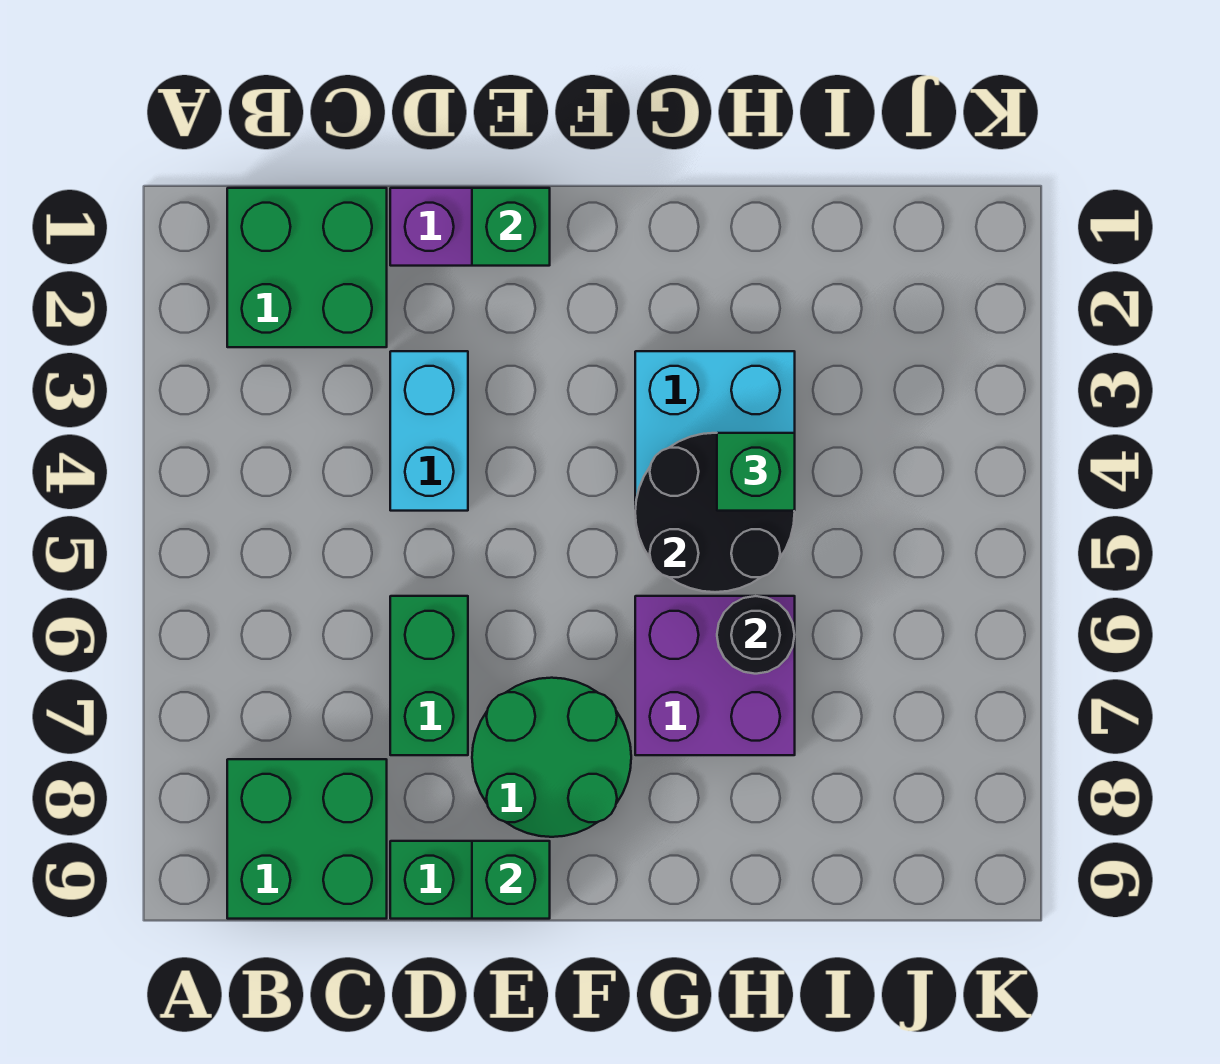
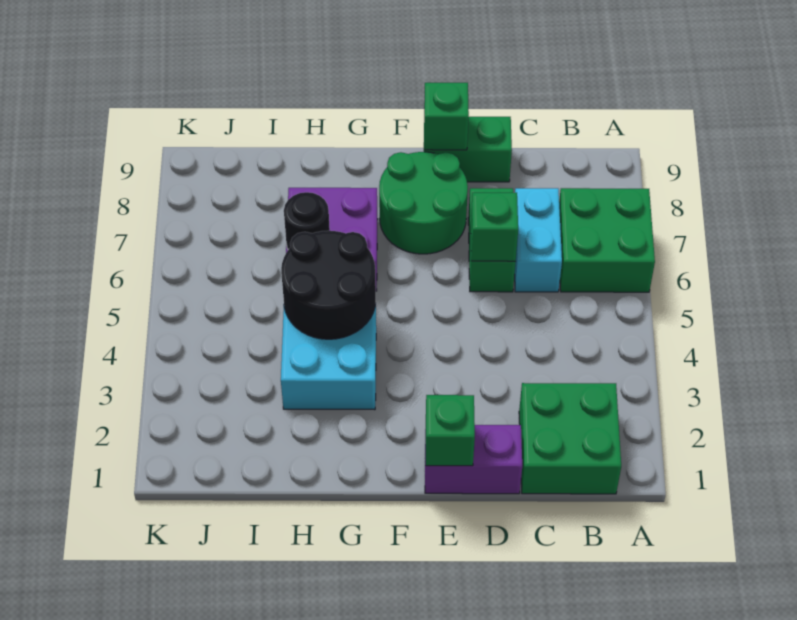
green brick B8:C9 level 1 -> green brick A6:B7 level 1
cyan brick D3:D4 level 1 -> cyan brick C6:C7 level 1
green brick H4 level 3 -> green brick D6 level 2

